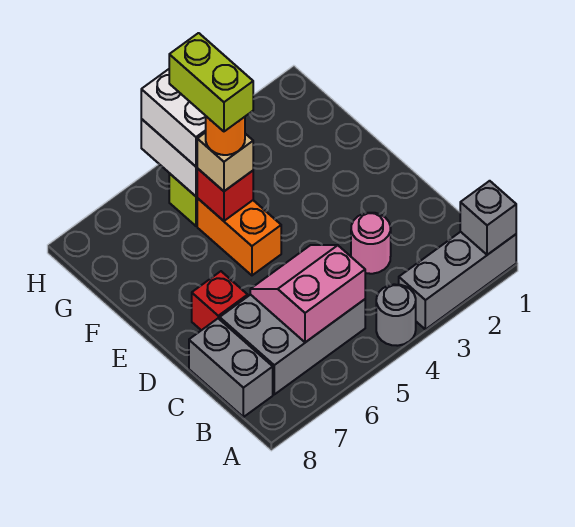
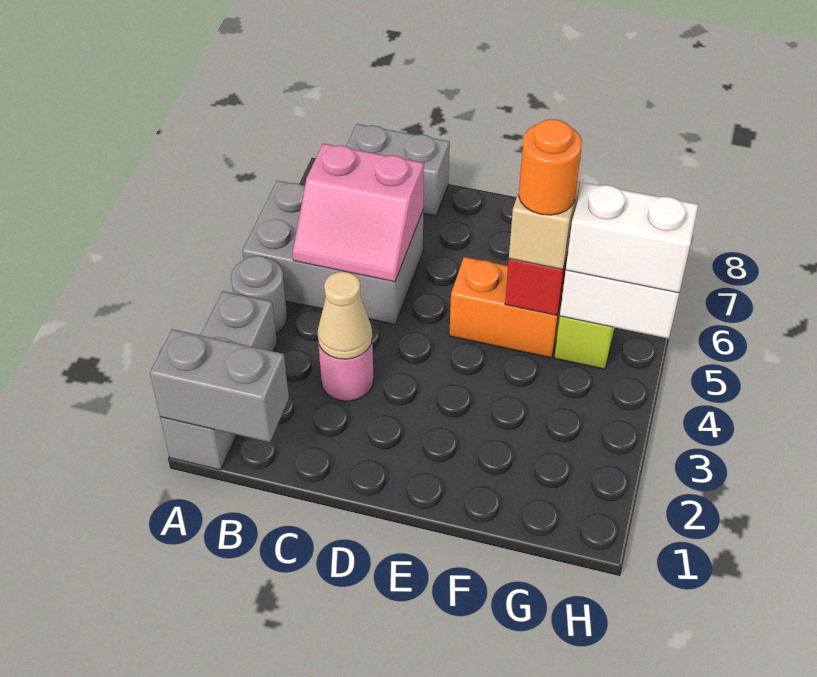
grey brick A1 level 2 -> grey brick A1:B1 level 2
grey brick B5:C7 level 1 -> grey brick A5:C6 level 1
pink slope B5:C6 level 2 top B -> pink slope B5:C6 level 2 top 6
none -> tan cone C3 level 2
red brick D7 level 1 -> none
lime brick F5:G5 level 5 -> none

